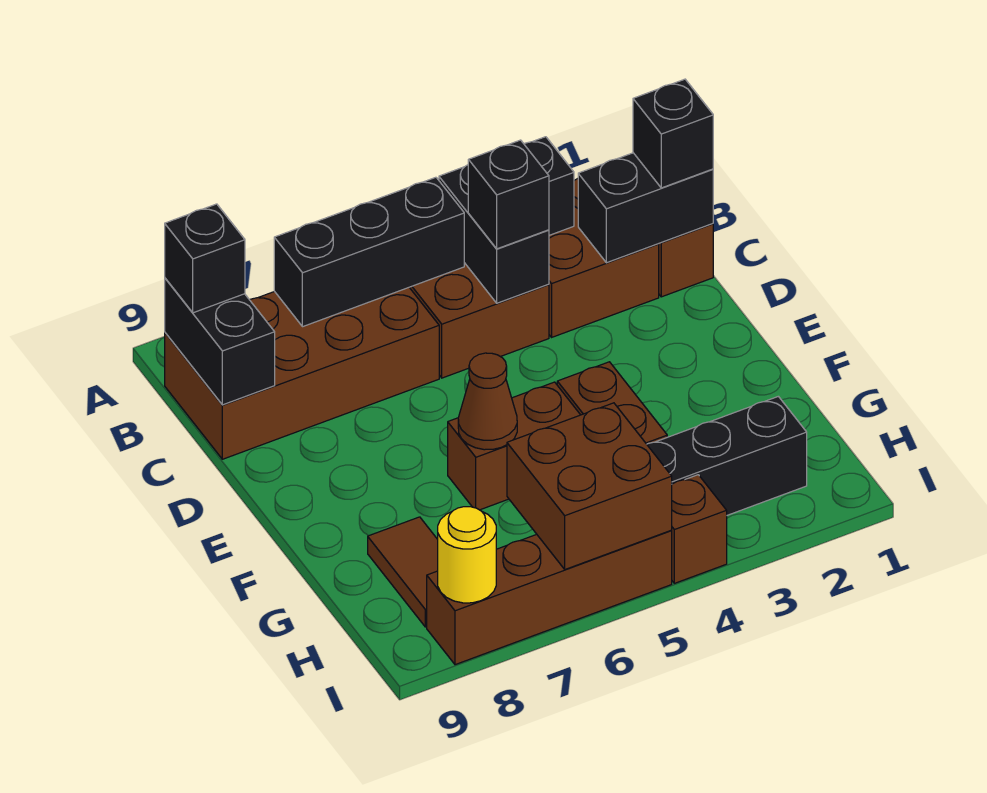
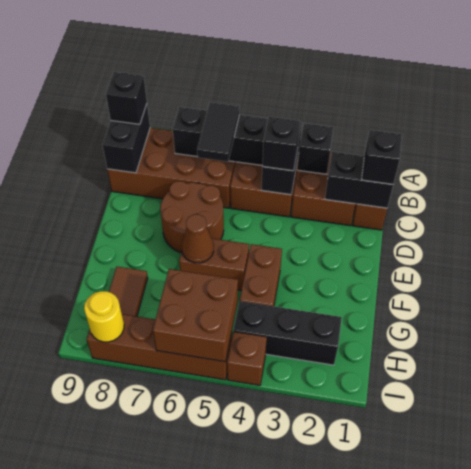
none -> black tile B6:C6 level 3
none -> brown round brick D6:E7 level 1

